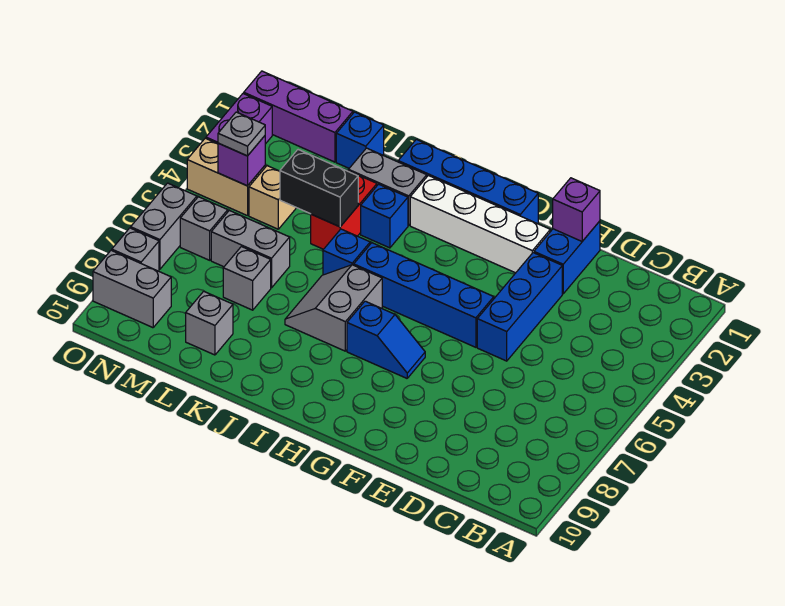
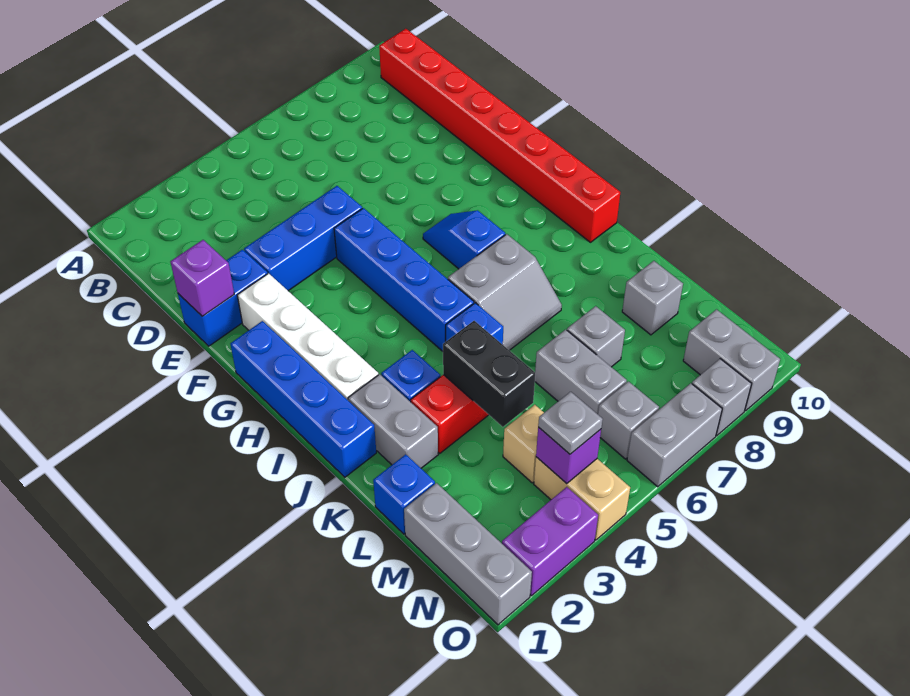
none -> red brick B10:I10 level 1
purple brick M1:O1 level 1 -> grey brick M1:O1 level 1

